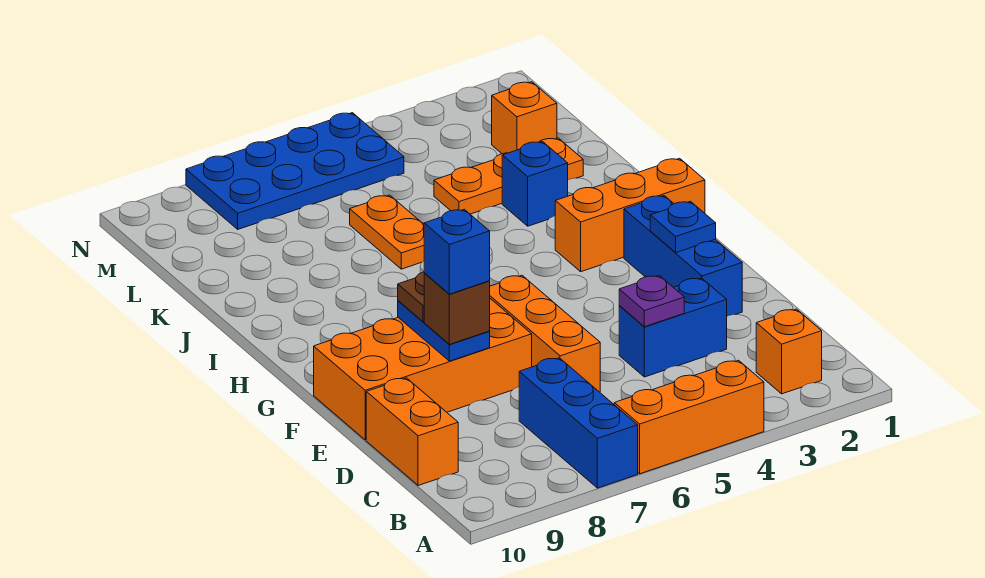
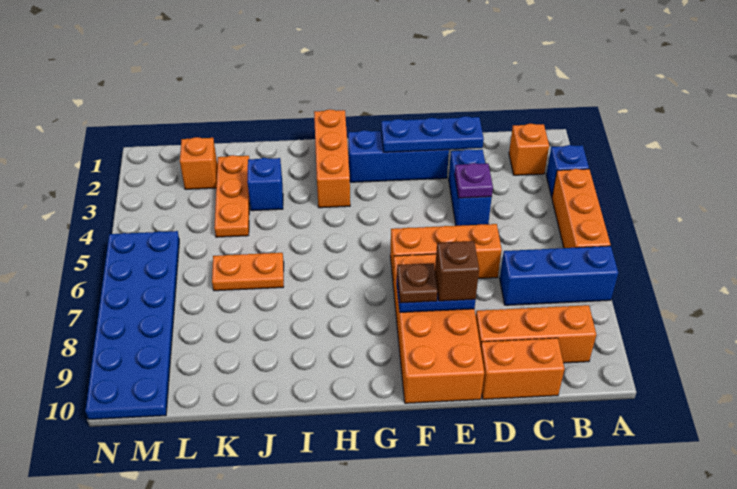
none -> orange brick B9:D9 level 1
blue brick E8 level 4 -> blue brick A3 level 1
blue plate F2 level 2 -> blue plate D2:F2 level 2
blue plate M5:N8 level 1 -> blue plate M5:N10 level 1

